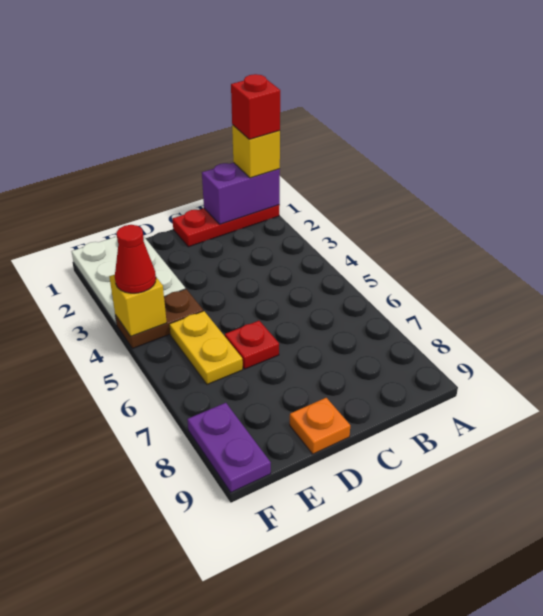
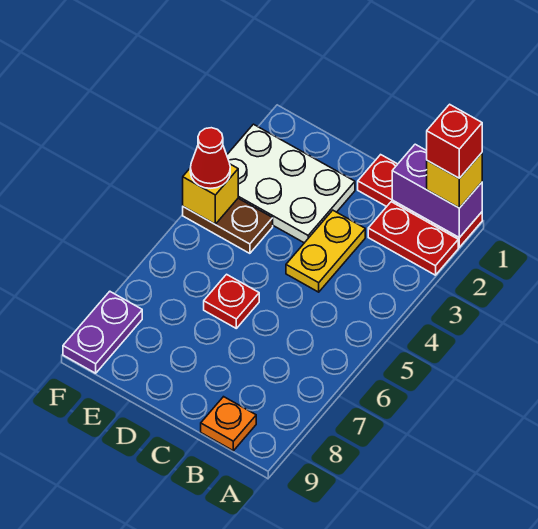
none -> red plate A2:B2 level 1
orange plate D9 level 1 -> orange plate B9 level 1
white plate E1:F3 level 1 -> white plate D2:F3 level 1
yellow plate E5:E6 level 1 -> yellow plate C3:C4 level 1

